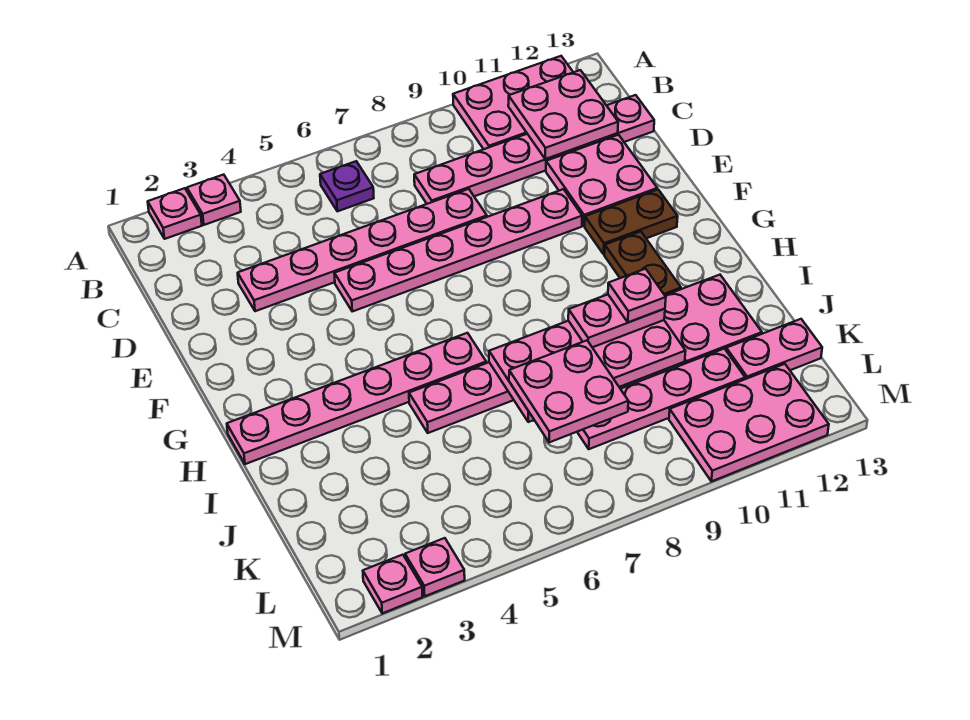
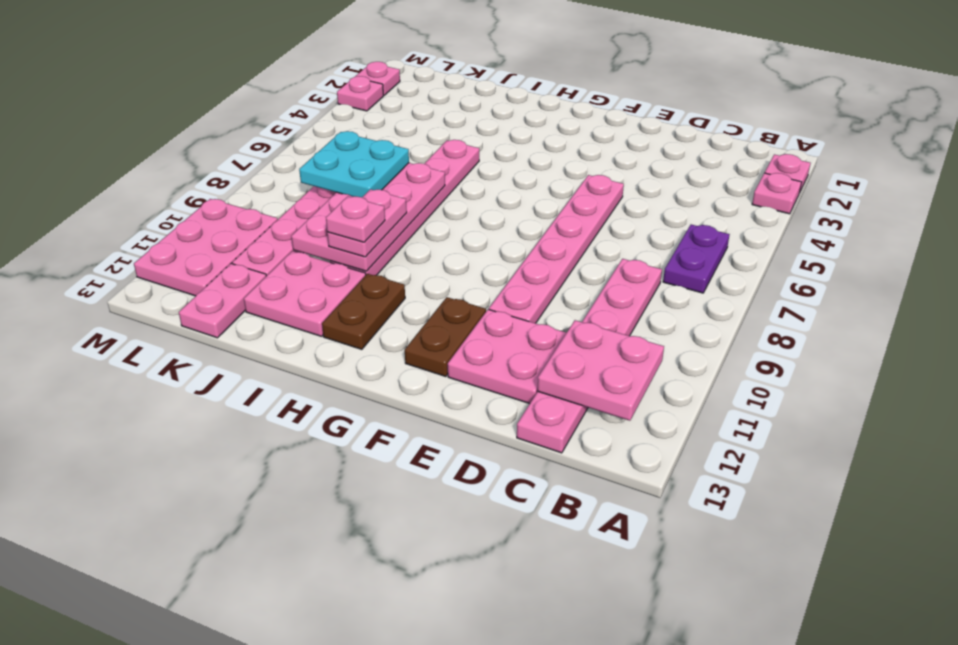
pink plate A10:B12 level 1 -> none
purple plate B6 level 1 -> purple plate B6:B7 level 1
pink plate D3:D8 level 1 -> none
brown plate G11:H11 level 1 -> brown plate H11:H12 level 1
pink plate H1:H6 level 1 -> none
pink plate J7:K8 level 3 -> cyan plate J7:K8 level 3

